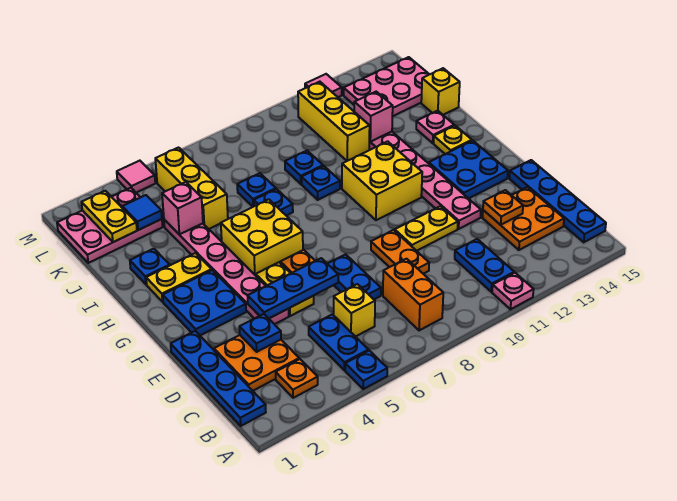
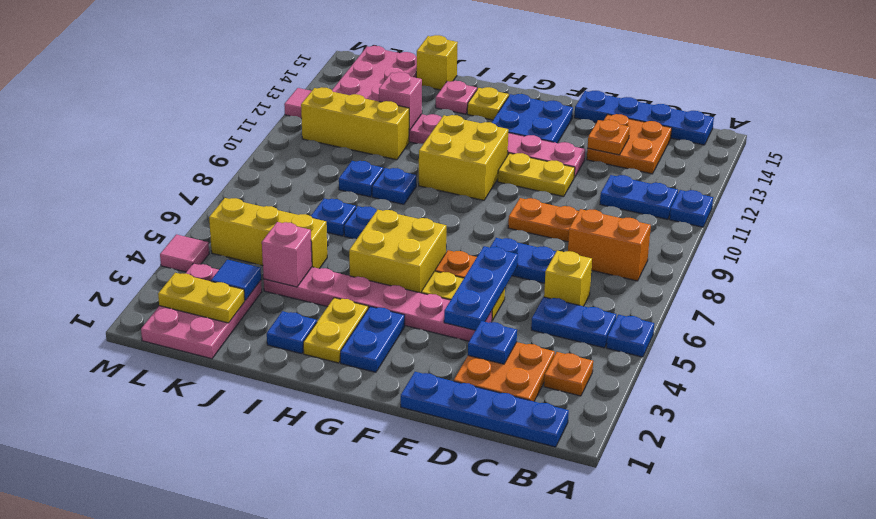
pink plate A11 level 1 -> blue plate A11 level 1
yellow plate E10:E11 level 1 -> yellow plate E11:F11 level 1
blue plate F2:G3 level 1 -> blue plate G2:G3 level 1

